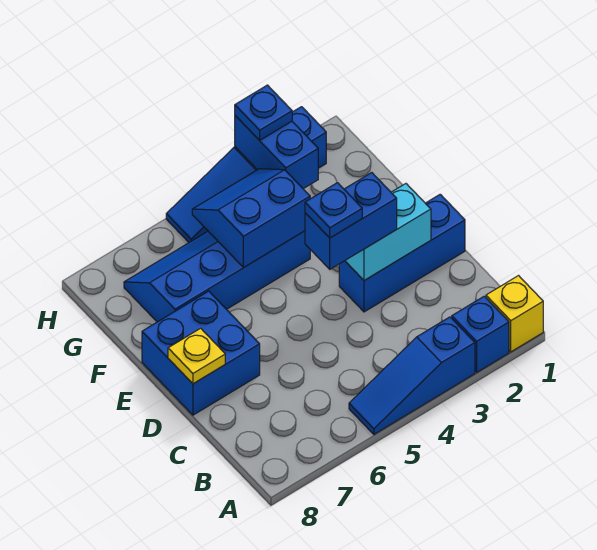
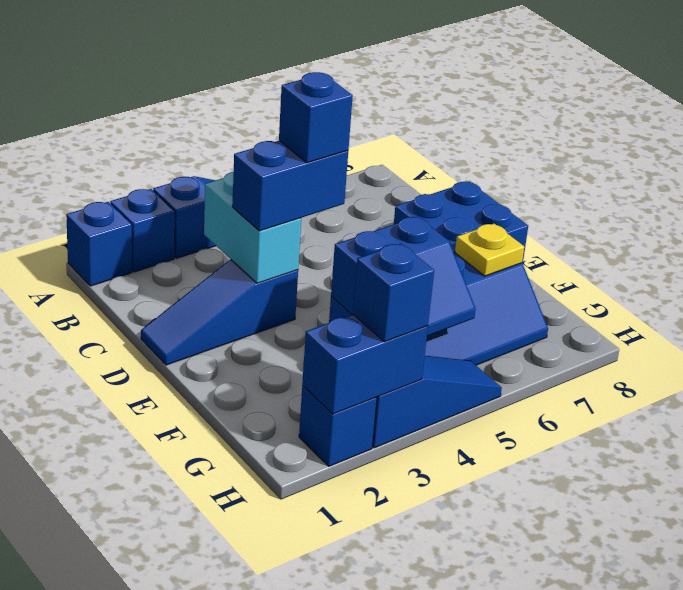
yellow brick A1 level 1 -> blue brick A1 level 1
blue brick D1:D3 level 1 -> blue slope D1:D3 level 1 top 3
cyan brick D2:D3 level 2 -> cyan brick C3:D3 level 2
blue plate D4 level 4 -> blue brick D4 level 4
yellow plate D8 level 2 -> yellow plate F7 level 2
blue brick G3:H3 level 2 -> blue brick H2:H3 level 2
blue plate H3 level 3 -> blue brick H3 level 3

